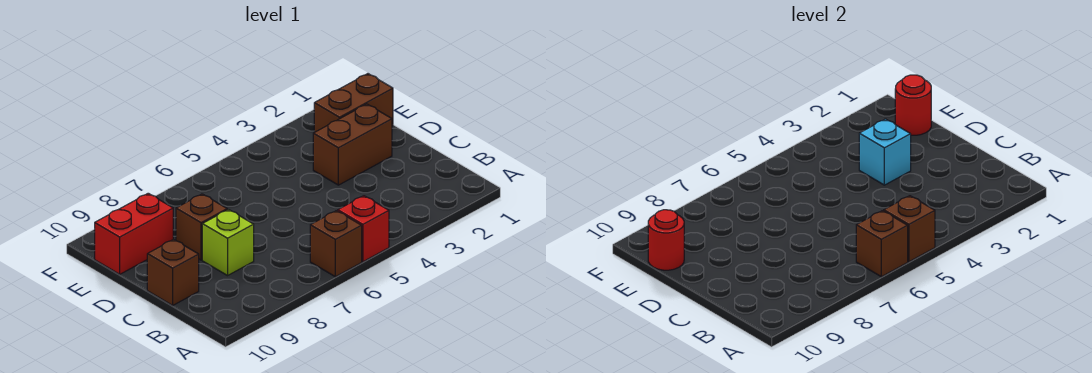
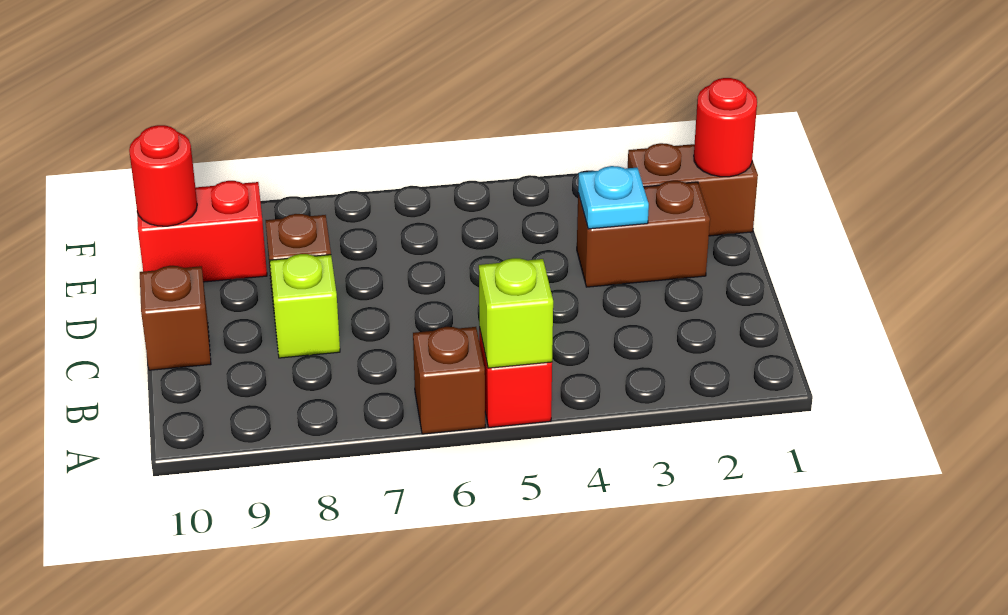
brown brick A5 level 2 -> lime brick A5 level 2
brown brick A6 level 2 -> none
cyan brick D3 level 2 -> cyan plate D3 level 2

